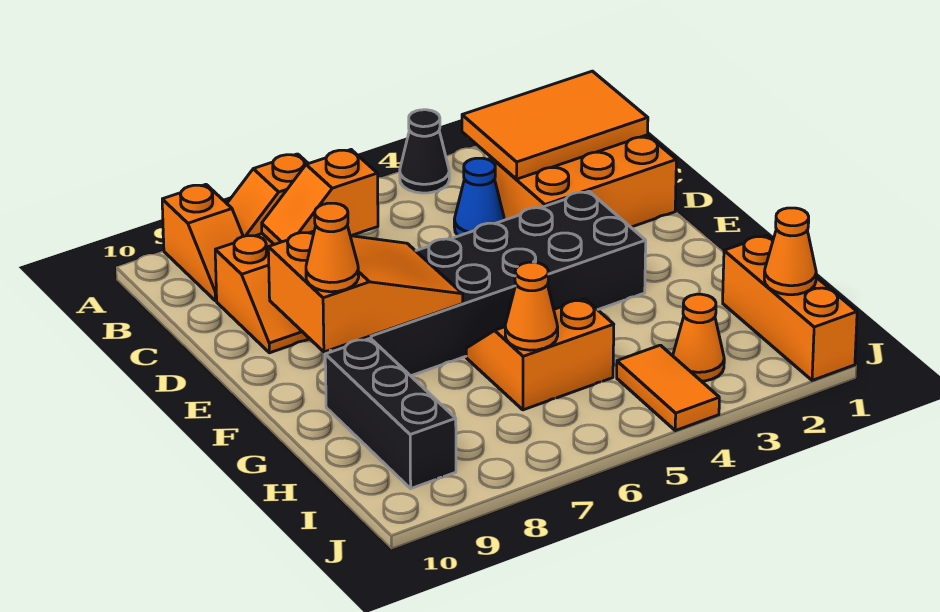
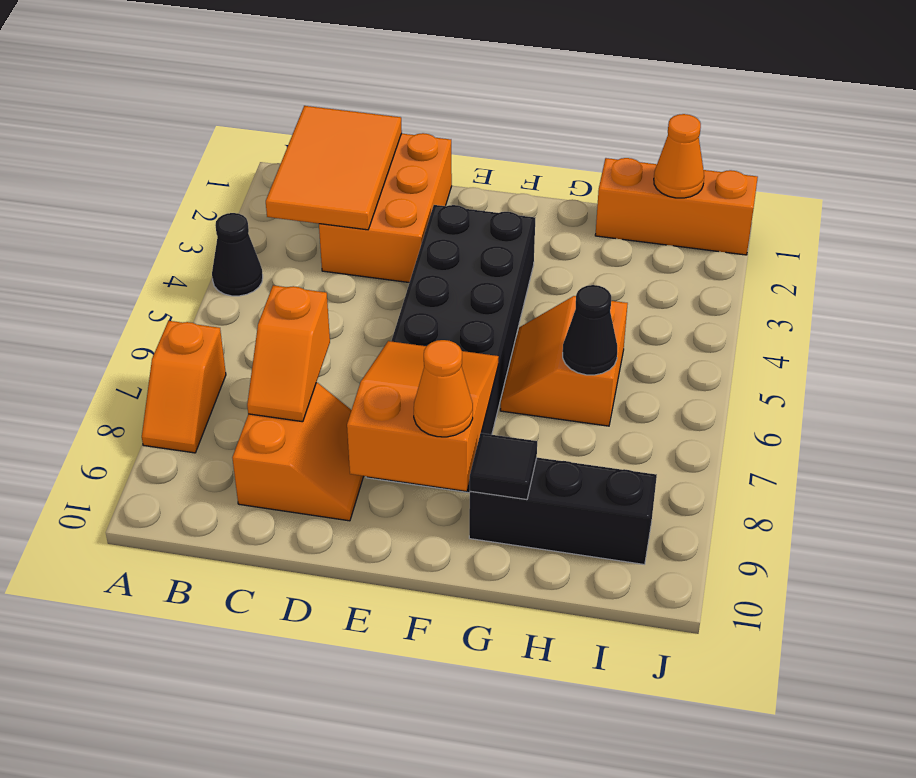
orange slope A9:B9 level 1 top A -> none
blue cone C4 level 1 -> none
none -> black tile G9 level 2
orange cone H6 level 2 -> black cone H6 level 2
orange cone I3 level 1 -> none
orange tile I4:J4 level 1 -> none

